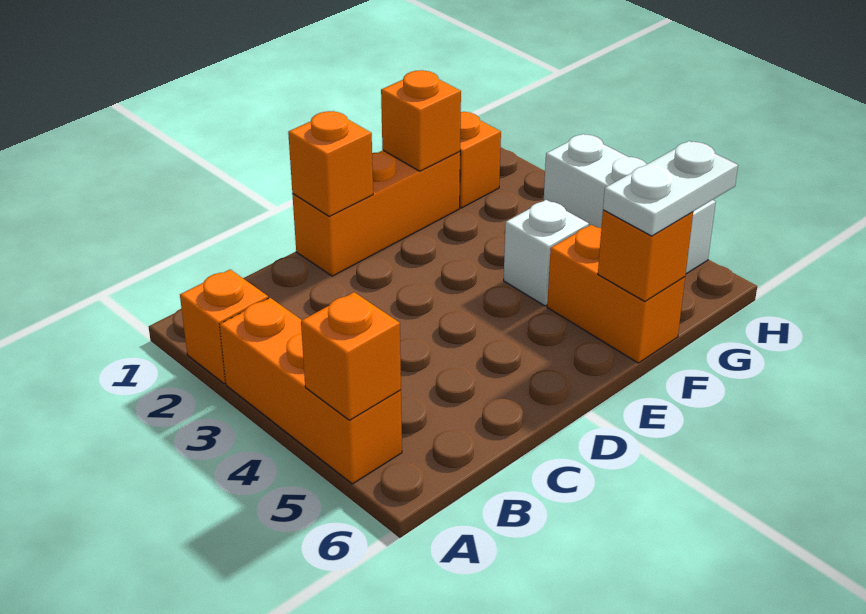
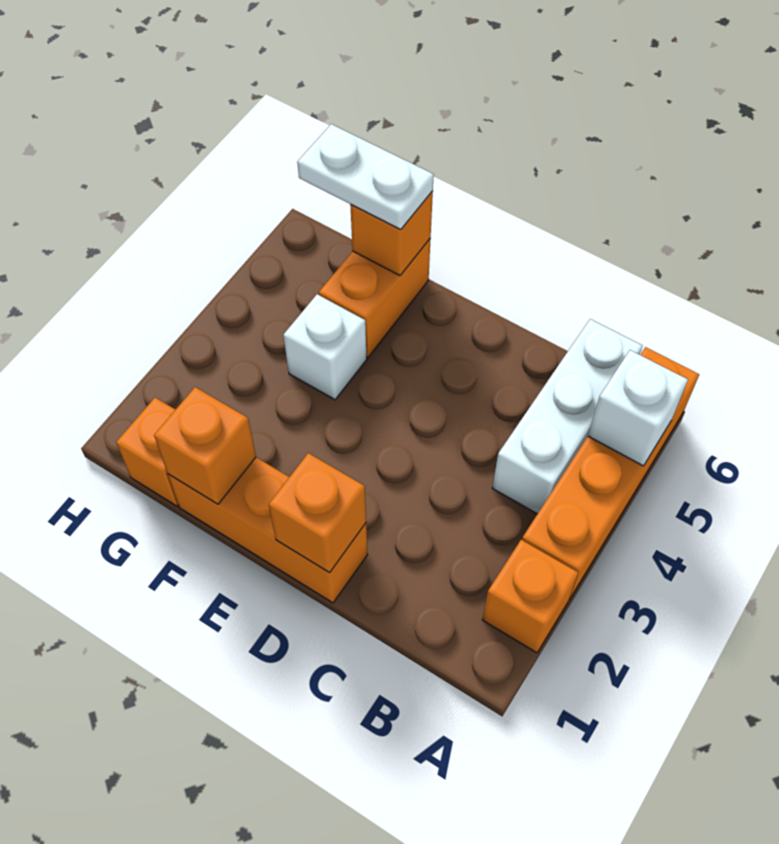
orange brick A3:A5 level 1 -> orange brick A3:A6 level 1
orange brick A5 level 2 -> white brick A5 level 2
white brick H3:H5 level 1 -> white brick B4:B6 level 1

